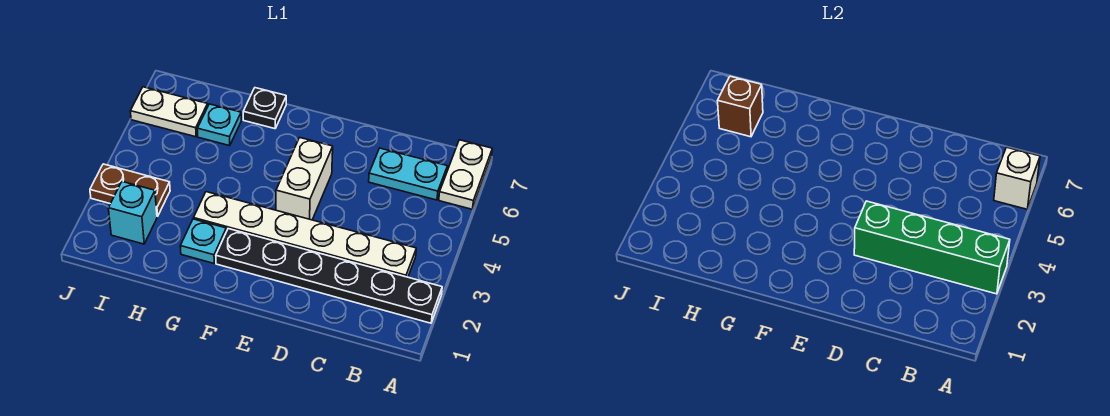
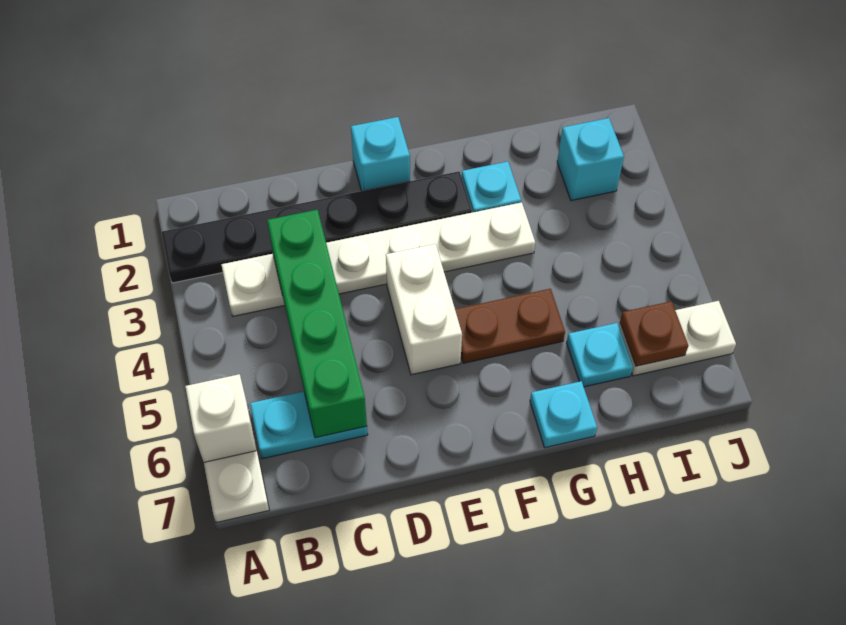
green brick A3:D3 level 2 -> green brick C3:C6 level 2
none -> cyan brick E1 level 1
black plate G7 level 1 -> cyan plate G7 level 1
brown plate I3:J3 level 1 -> brown plate F5:G5 level 1
brown brick I6 level 2 -> brown plate I6 level 2

